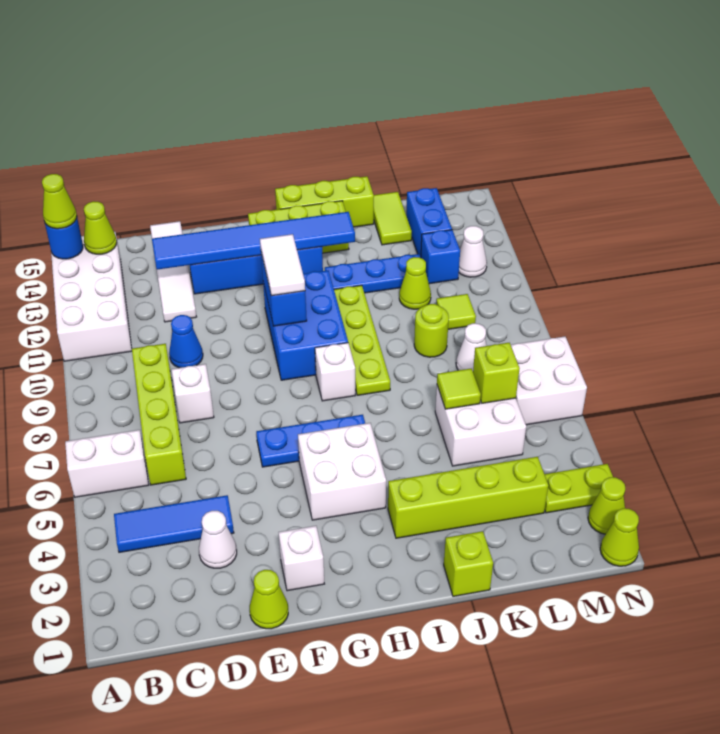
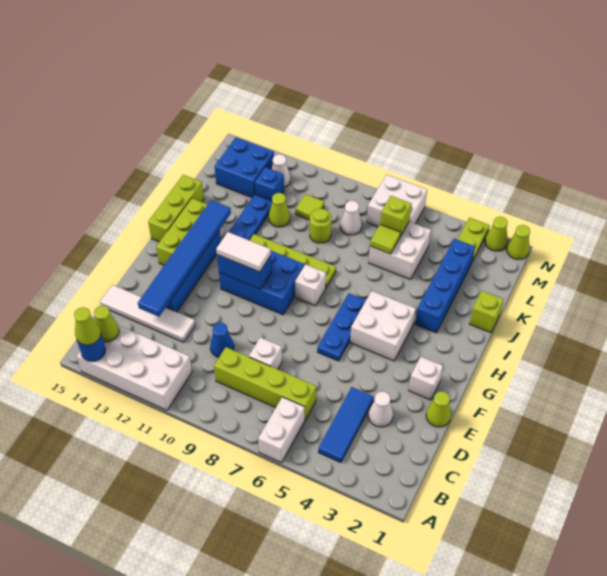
lime brick I3:L3 level 1 -> blue brick I3:L3 level 1
lime tile K14:K15 level 1 -> none
blue brick L13:L14 level 1 -> blue brick L13:M14 level 1

